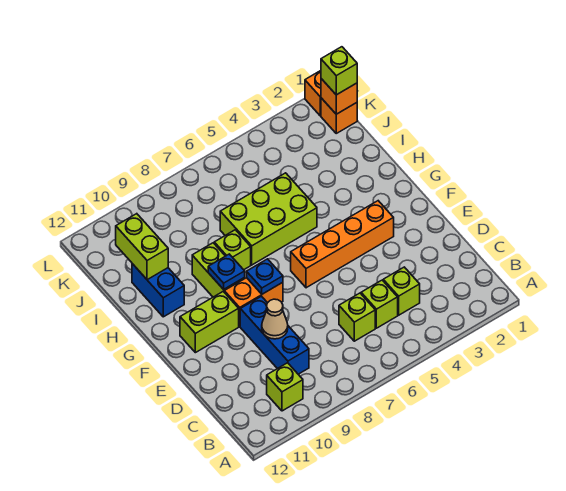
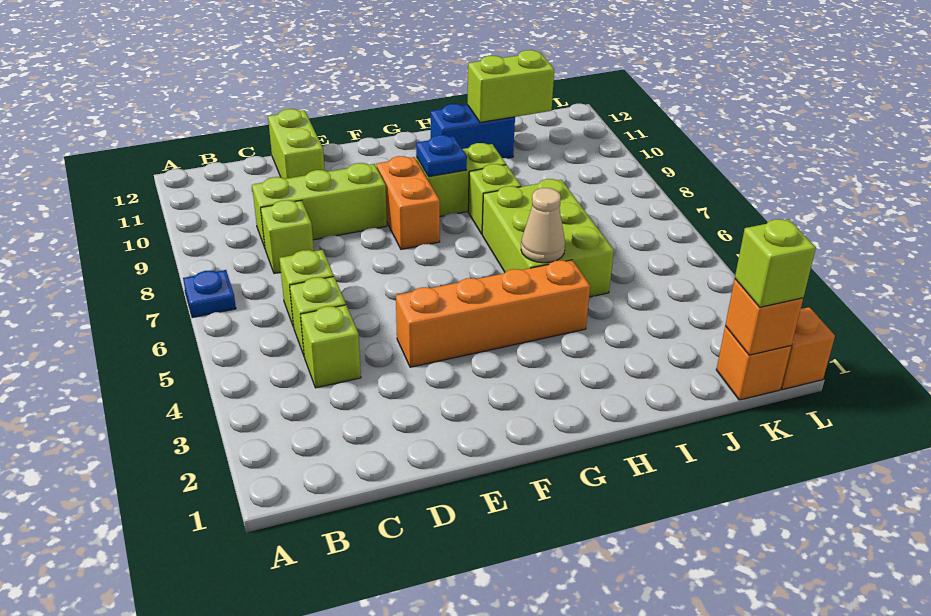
lime brick B10 level 1 -> lime brick C8 level 1
blue brick C9:E9 level 1 -> lime brick C9:E9 level 1
tan cone D9 level 2 -> tan cone H5 level 2
orange brick F3:F6 level 1 -> orange brick E4:H4 level 1
blue plate F8 level 2 -> blue plate A7 level 1
lime brick F10:F11 level 1 -> lime brick D11:D12 level 1

